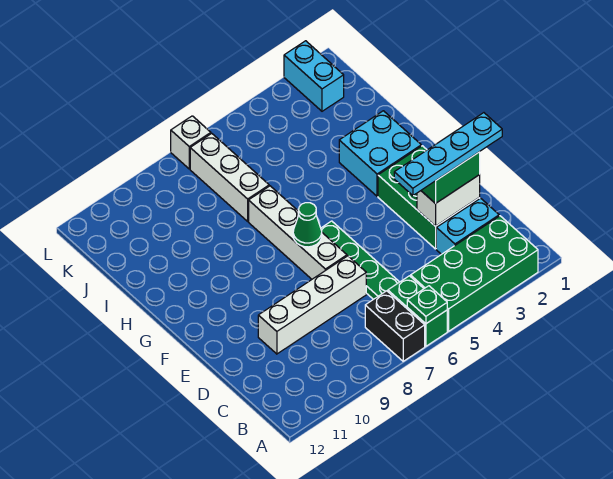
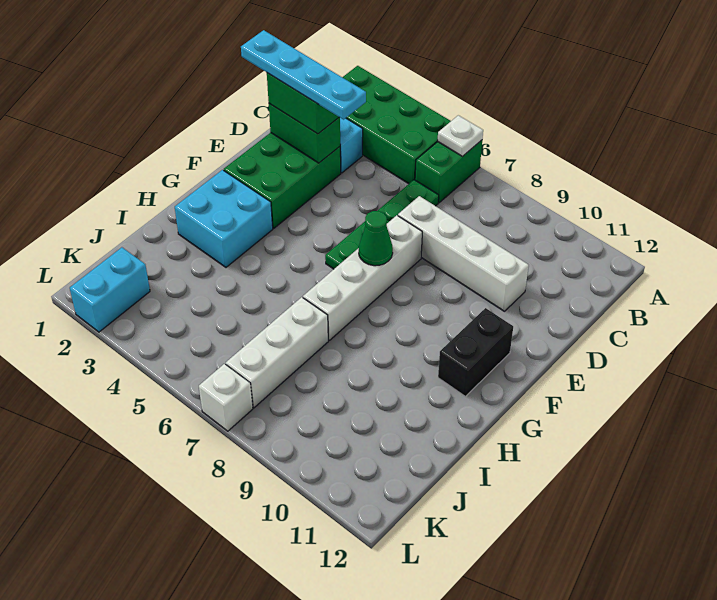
green plate A6 level 2 -> white plate A6 level 2
black brick A7:B7 level 1 -> black brick F11:G11 level 1
white brick D2:D3 level 2 -> green brick D2:D3 level 2

